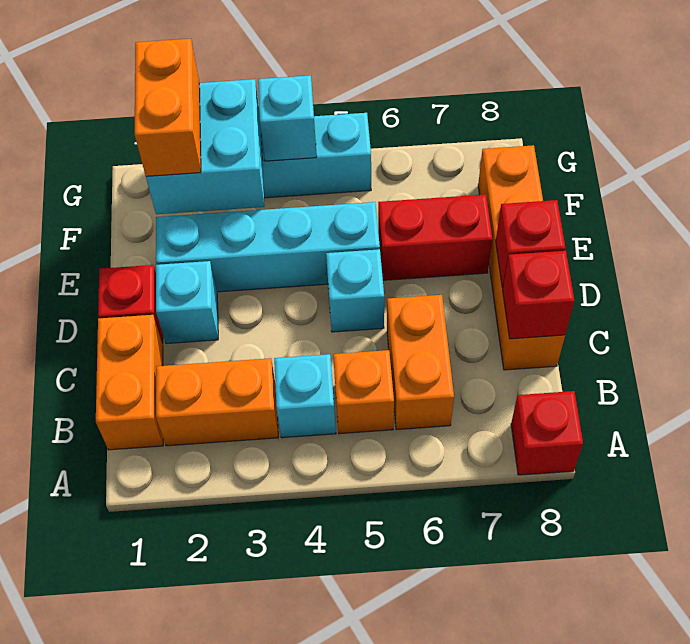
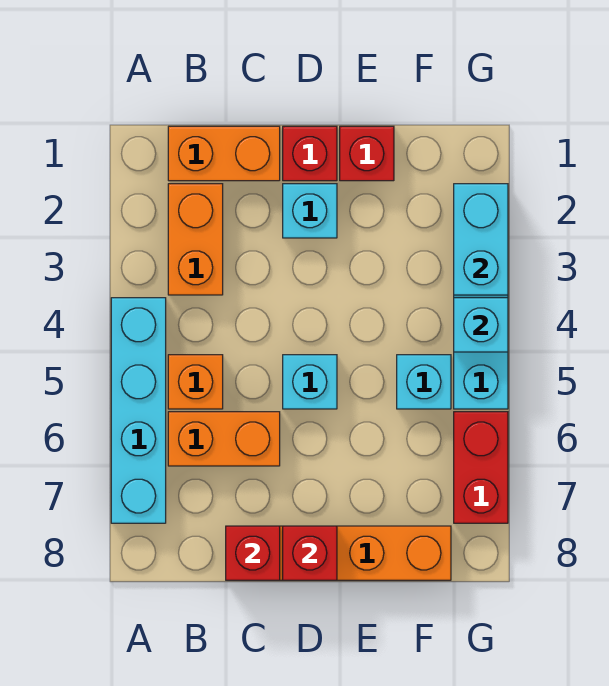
red brick A8 level 1 -> red brick E1 level 1
cyan brick B4 level 1 -> cyan brick F5 level 1
cyan brick E2:E5 level 1 -> cyan brick A4:A7 level 1
red brick E6:E7 level 1 -> red brick G6:G7 level 1
cyan brick F2:G3 level 2 -> cyan brick G2:G3 level 2
orange brick F2:G2 level 3 -> none

